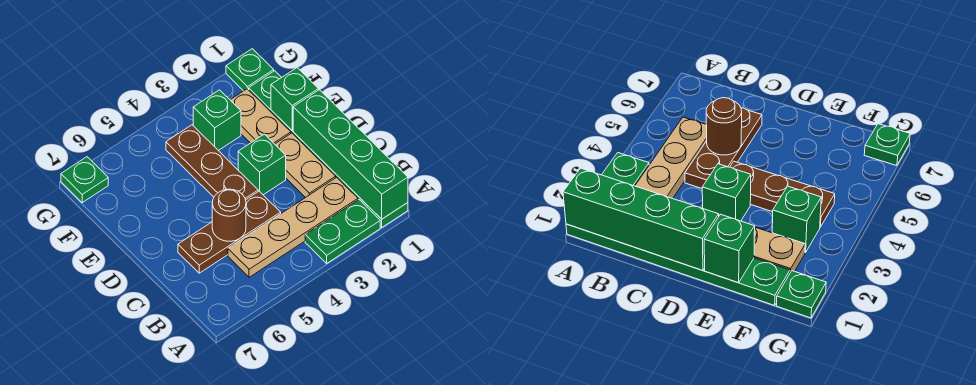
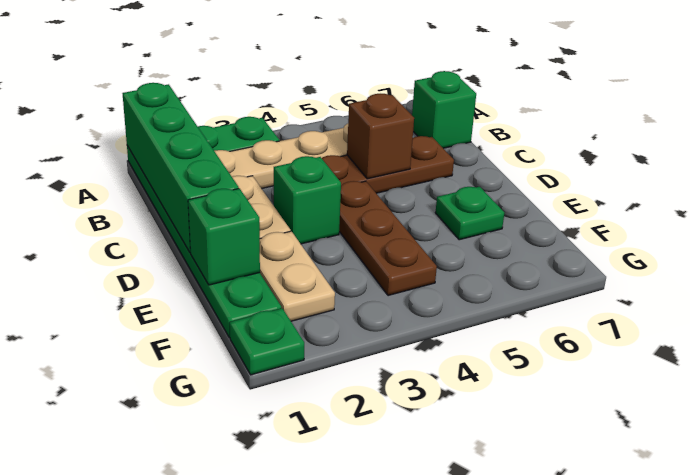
brown round brick C5 level 2 -> brown brick C5 level 2
green brick F3 level 1 -> green brick B7 level 1
green plate G7 level 1 -> green plate E6 level 1

